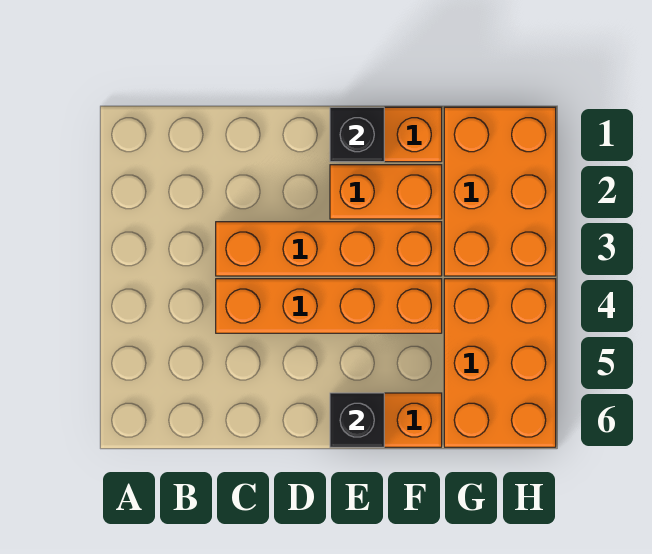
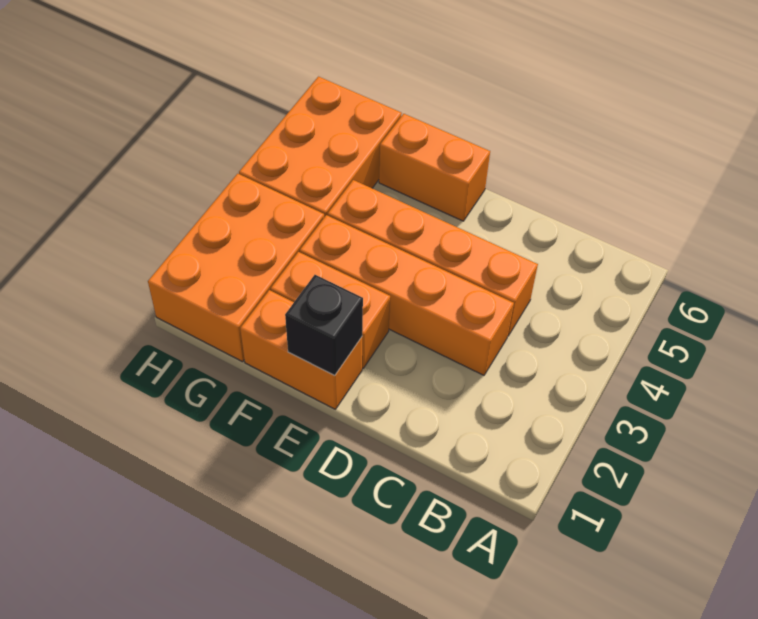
black brick E6 level 2 -> none

